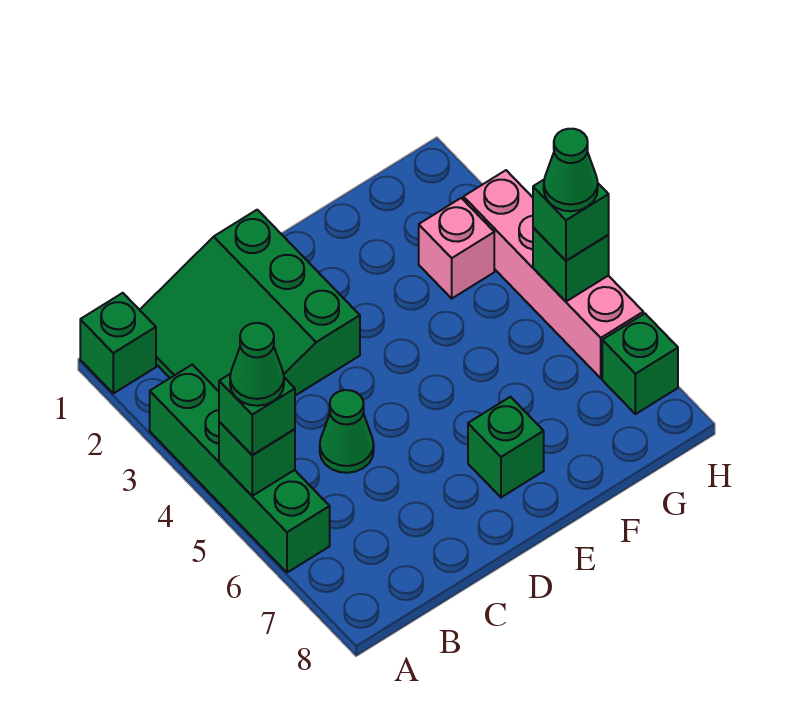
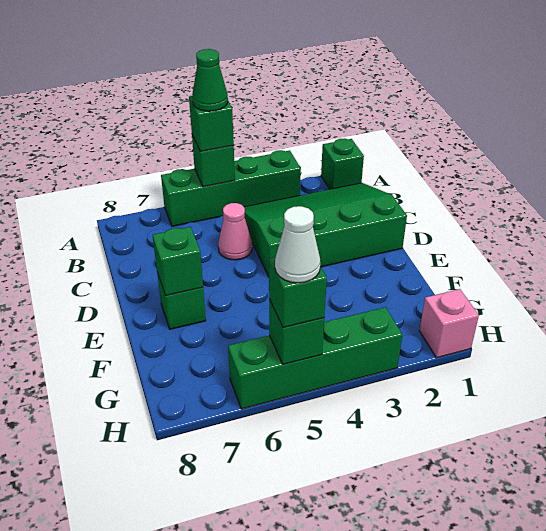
green slope B1:D3 level 1 top D -> green slope B1:D4 level 1 top D
green cone C5 level 1 -> pink cone C5 level 1
pink brick G3 level 1 -> pink brick H1 level 1
pink brick H3:H6 level 1 -> green brick H3:H6 level 1
green cone H5 level 4 -> white cone H5 level 4
green brick H7 level 1 -> green brick E7 level 2

